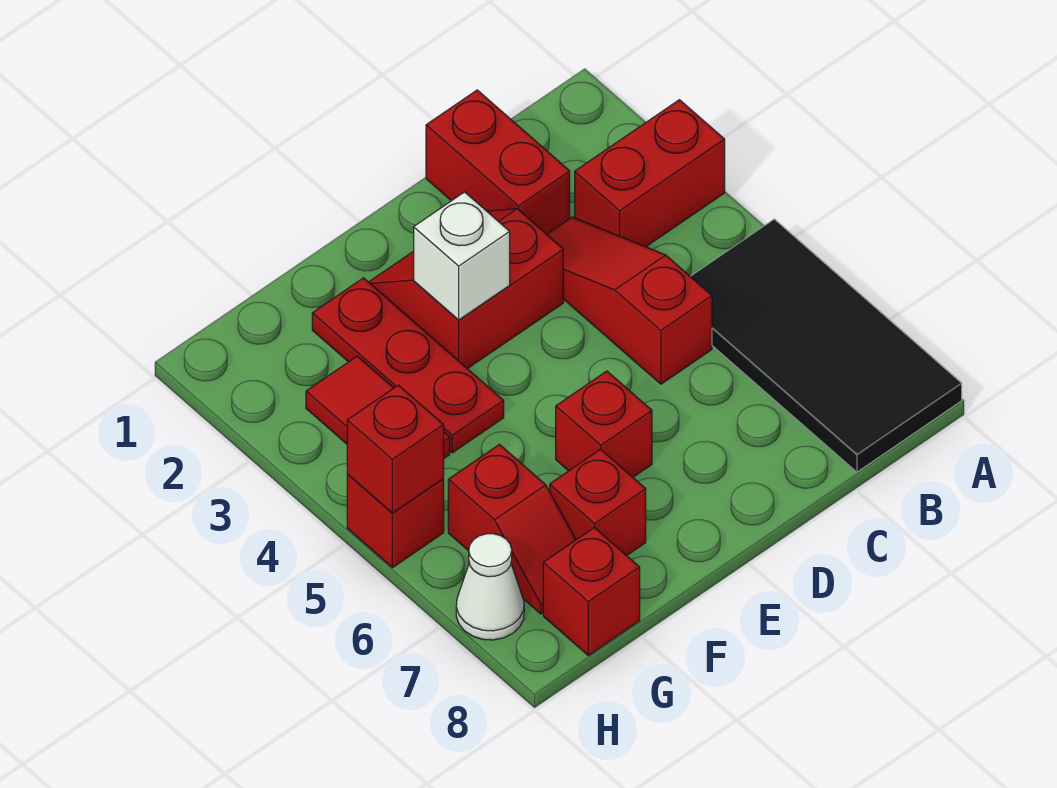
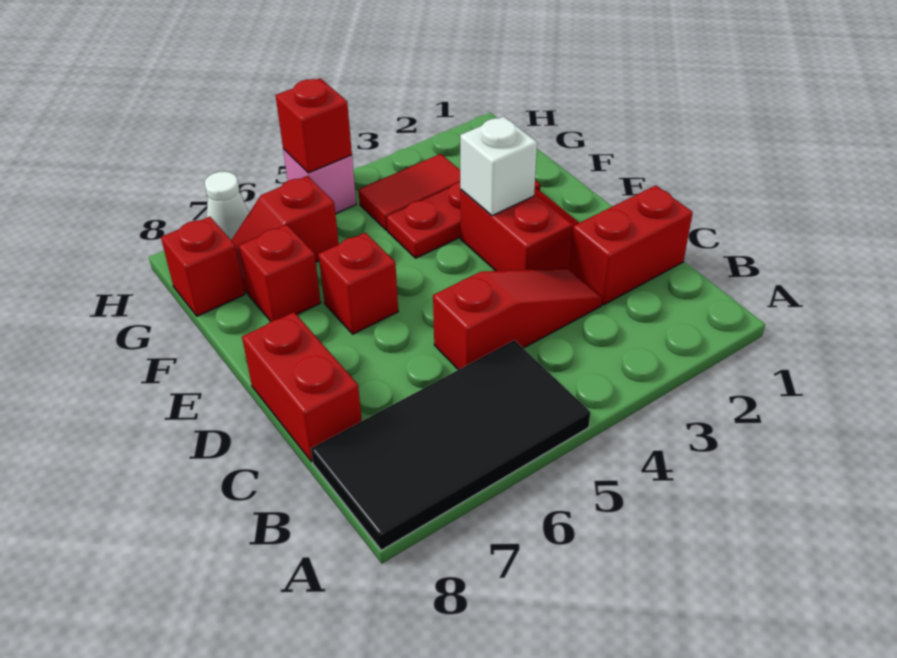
red brick A3:B3 level 1 -> red brick C8:D8 level 1
red brick H5 level 1 -> pink brick H5 level 1

